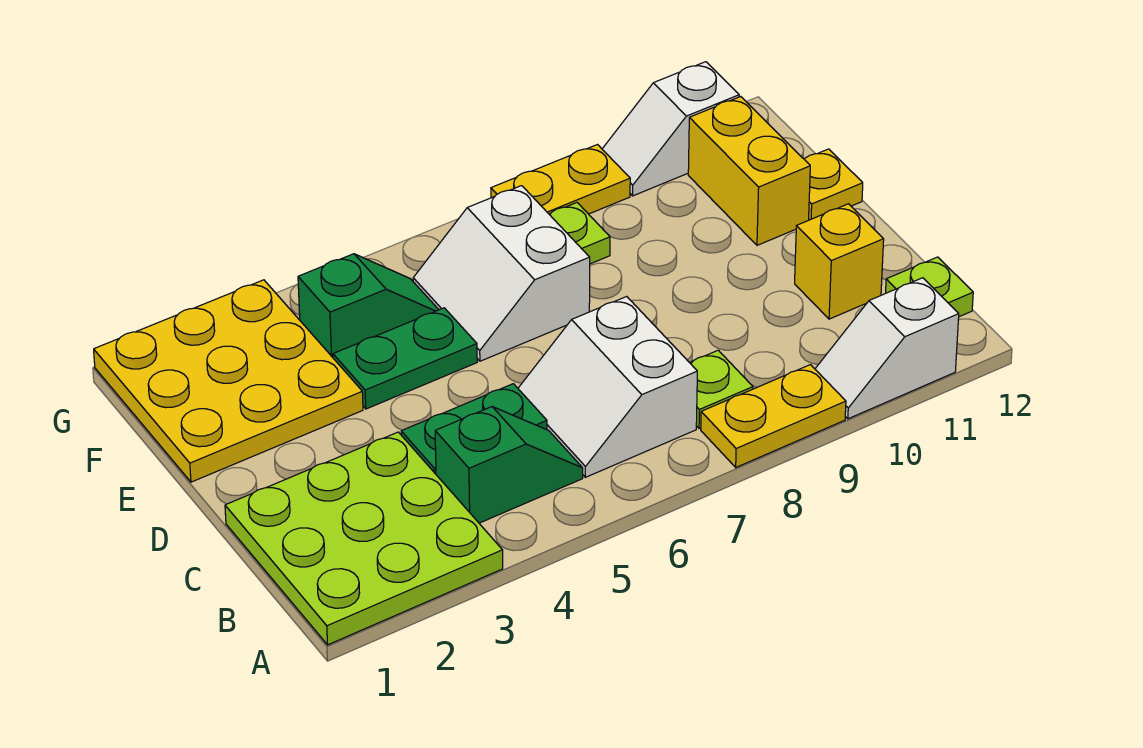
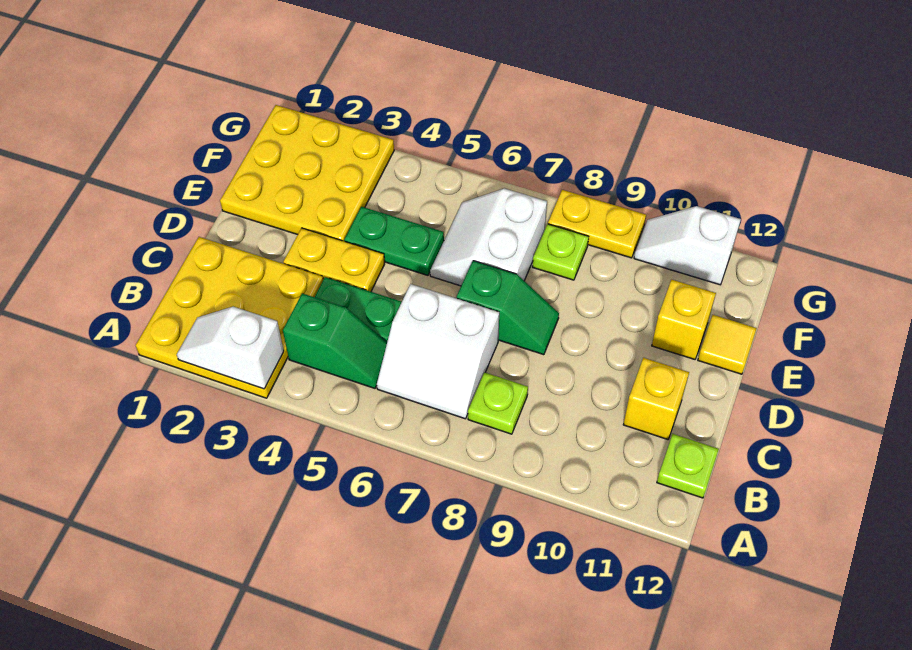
lime plate A1:C3 level 1 -> yellow plate A1:C3 level 1
yellow plate A8:A9 level 1 -> yellow plate D3:D4 level 1
white slope A10:A11 level 1 top 11 -> white slope A2:A3 level 2 top 3
white slope B6:C7 level 1 top 7 -> white slope B6:C7 level 1 top C
yellow brick E11:F11 level 1 -> yellow brick E11 level 1
yellow plate E12 level 1 -> yellow tile E12 level 1
green slope F4:F5 level 1 top 4 -> green slope D7:D8 level 1 top 7

